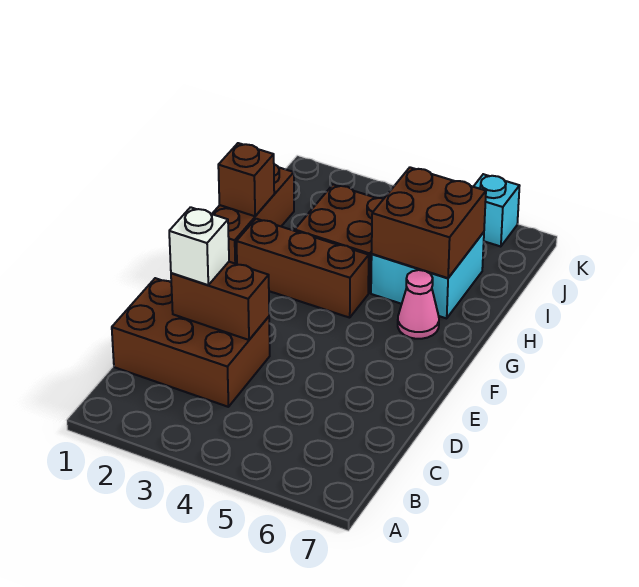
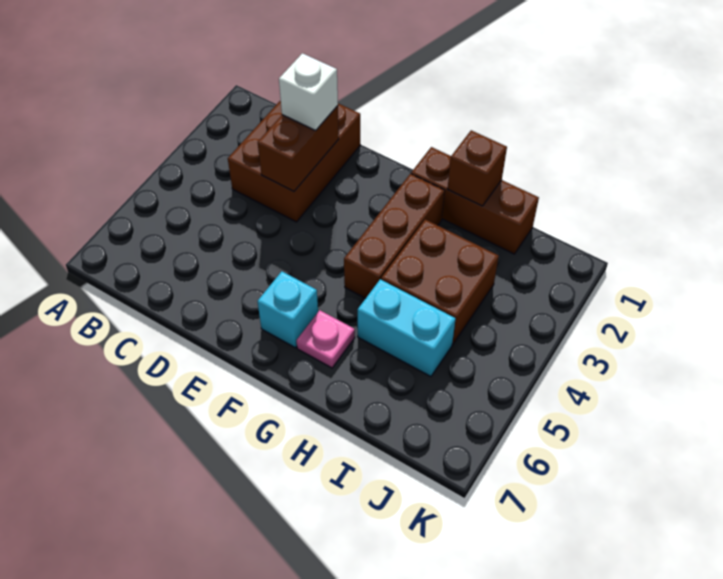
pink cone G6 level 1 -> pink plate G6 level 1
cyan brick H5:I6 level 1 -> cyan brick H5:I5 level 1
brown brick H5:I6 level 2 -> none
cyan brick K6 level 1 -> cyan brick F6 level 1

